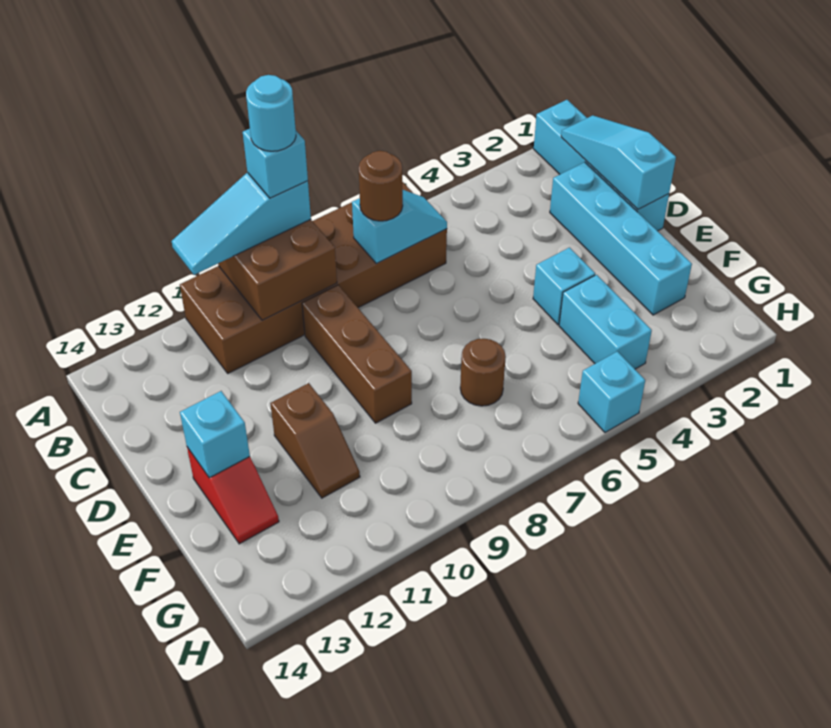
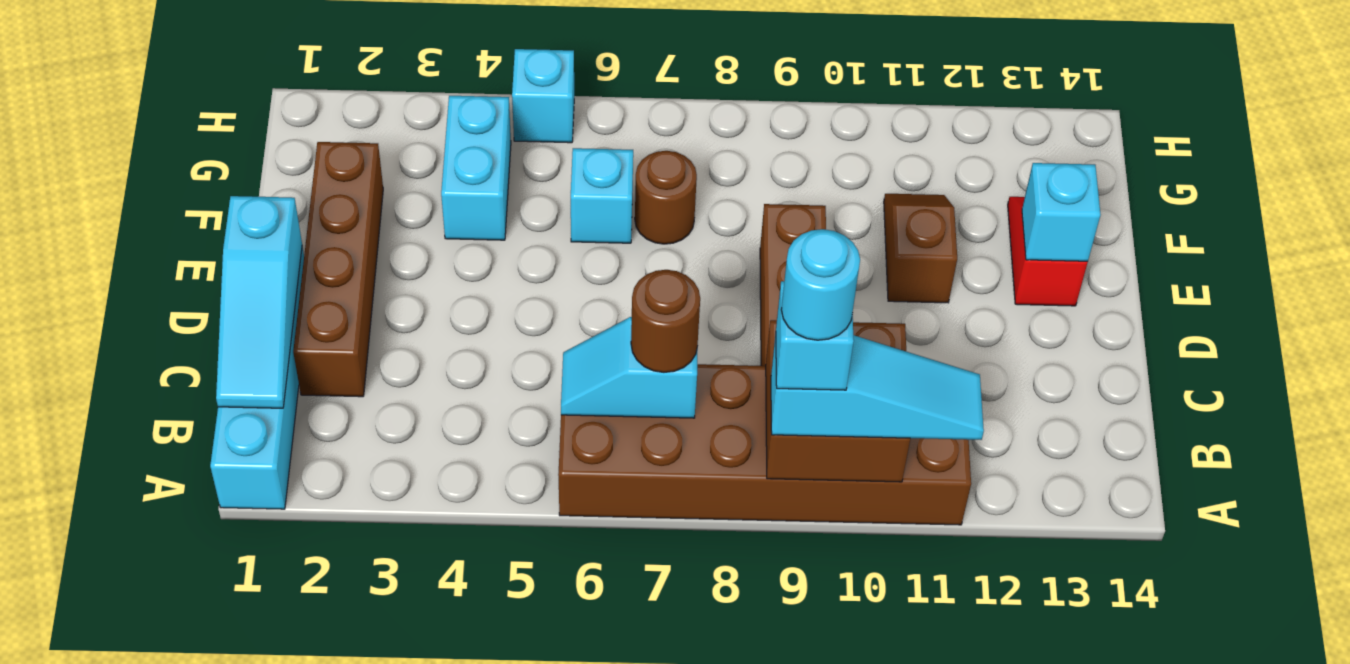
cyan brick C2:F2 level 1 -> brown brick C2:F2 level 1
cyan brick E4 level 1 -> cyan brick F6 level 1

